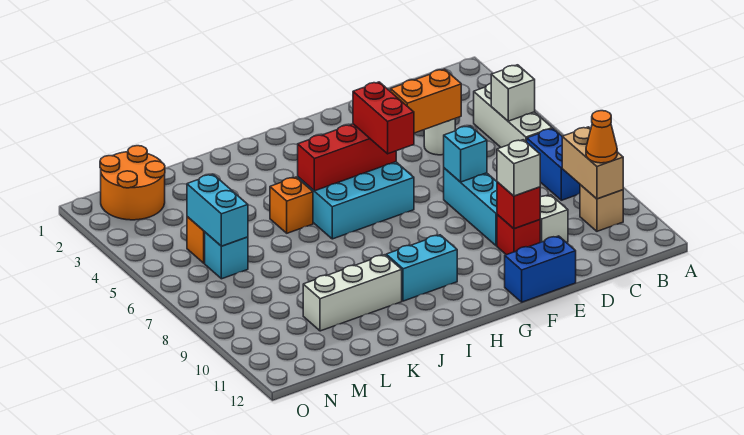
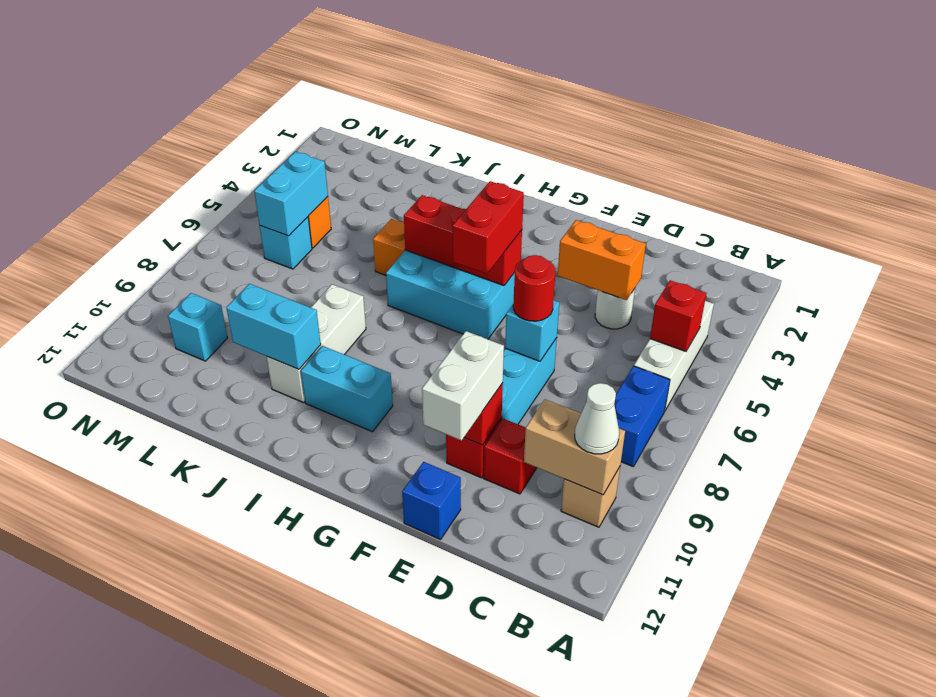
white brick B5 level 2 -> red brick B5 level 2
tan brick B9:B10 level 2 -> tan brick B10:C10 level 2
orange cone B10 level 3 -> white cone B10 level 3
white brick D10 level 1 -> red brick D10 level 1
none -> red round brick E7 level 3
white brick E10 level 3 -> white brick E10:E11 level 3
blue brick E12:F12 level 1 -> blue brick E12 level 1
white brick J10:L10 level 1 -> white brick J8:J10 level 1
none -> cyan brick J10:K10 level 2
orange round brick M1:N2 level 1 -> none
none -> cyan brick M10 level 1

